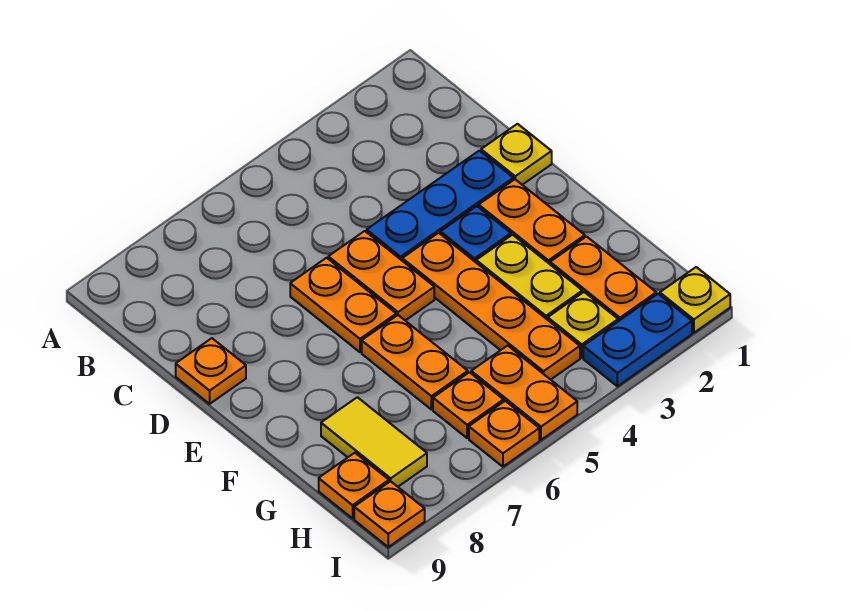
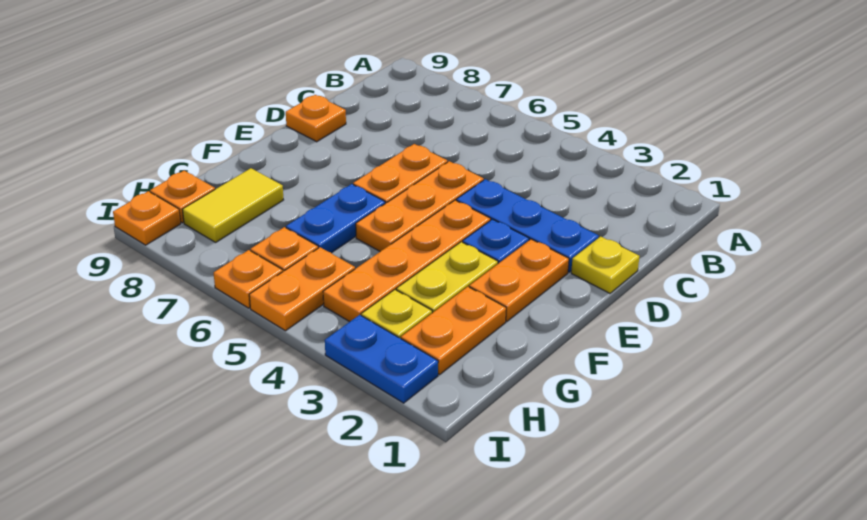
orange plate D5:E5 level 1 -> orange plate D5:F5 level 1
orange plate F6:G6 level 1 -> blue plate F6:G6 level 1
yellow plate I1 level 1 -> none

